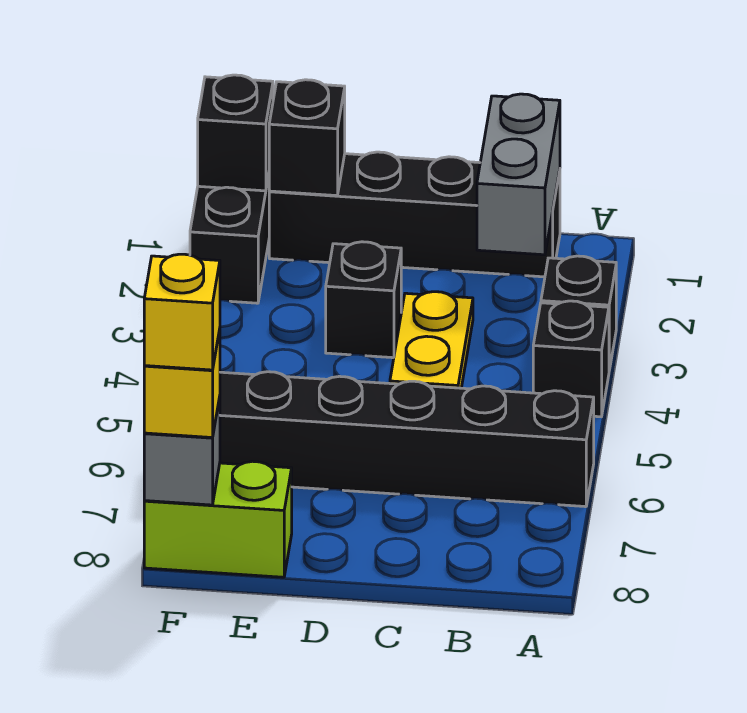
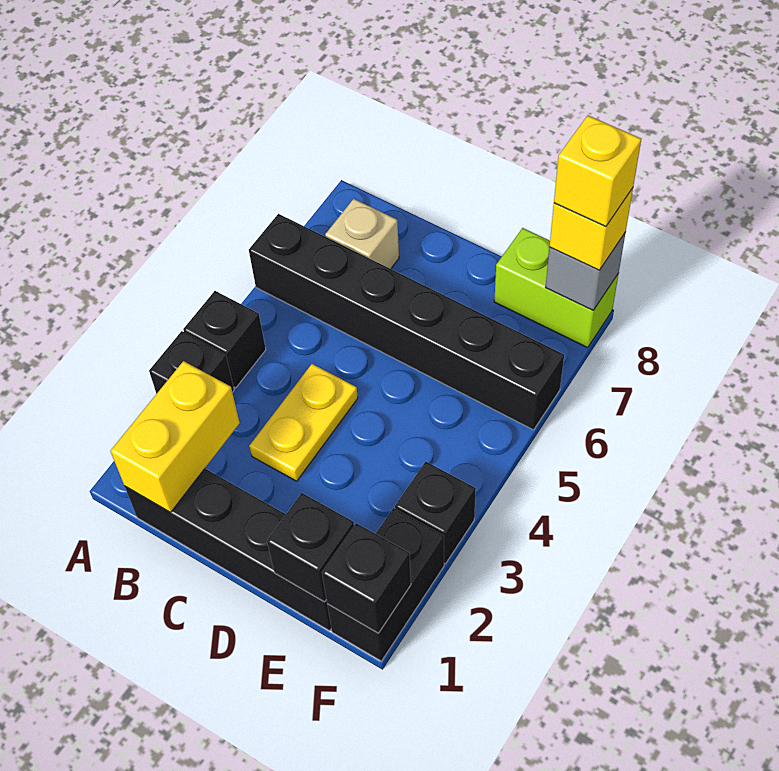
grey brick B1:B2 level 2 -> yellow brick B1:B2 level 2
none -> tan brick B7 level 1
black brick D3 level 1 -> black brick F3 level 1

